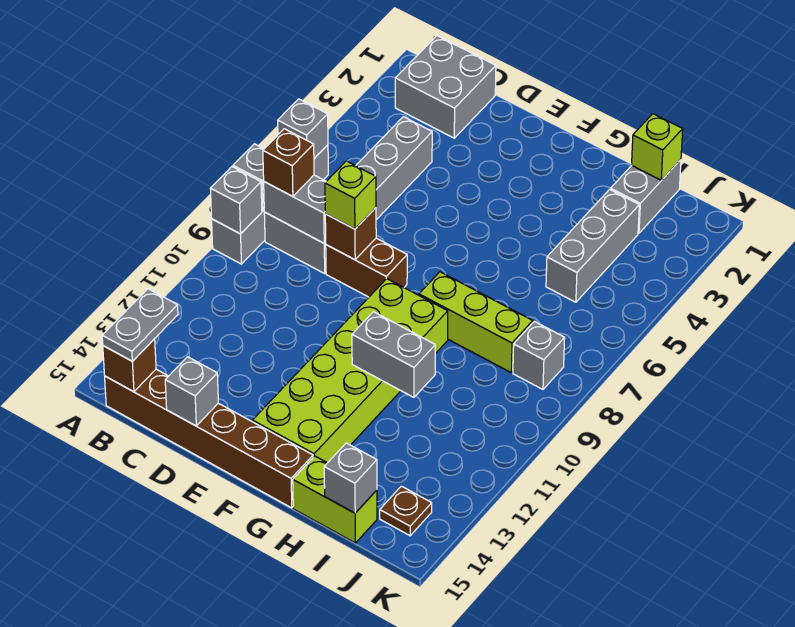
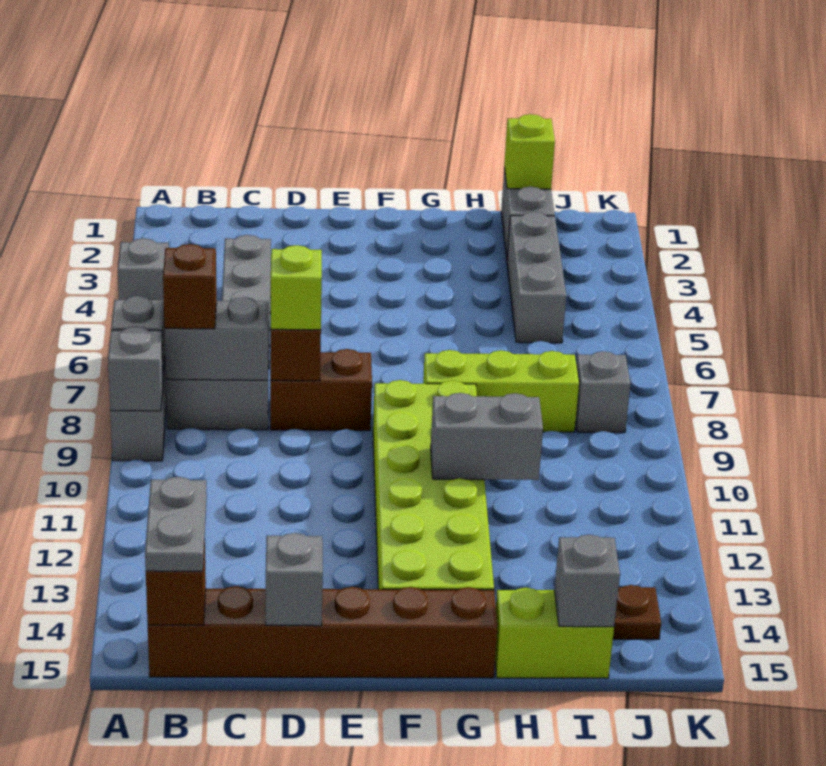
grey brick B1:C2 level 1 -> none

